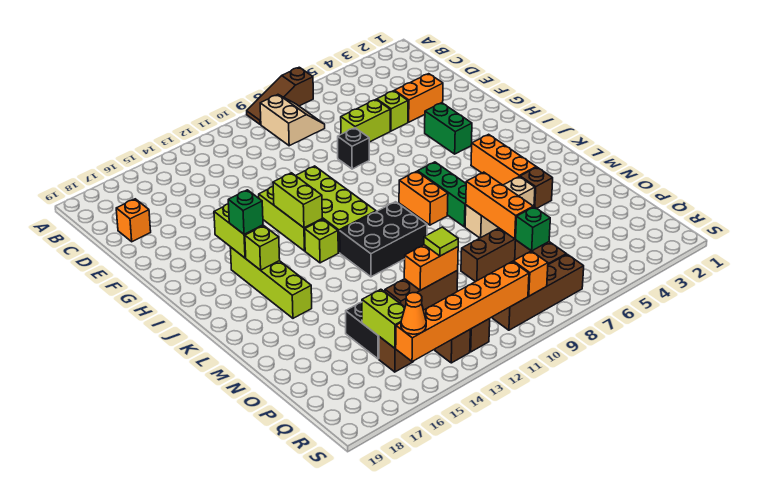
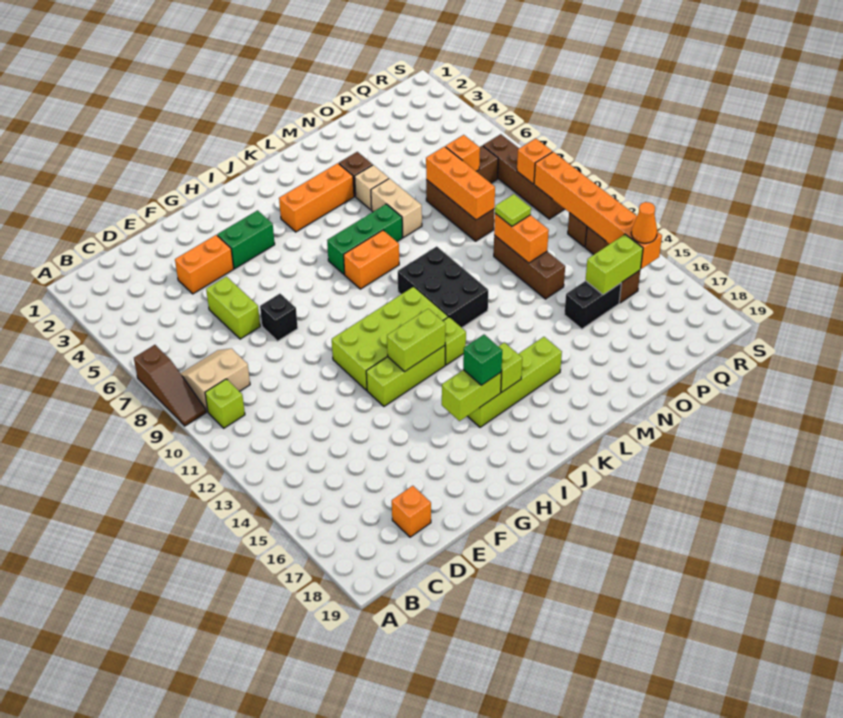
orange brick E3:E4 level 1 -> orange brick E4:F4 level 1
lime brick E5 level 1 -> lime brick B10 level 1
orange brick M7:O7 level 2 -> orange brick O7:O9 level 2
green brick P7 level 2 -> orange brick P7 level 2

